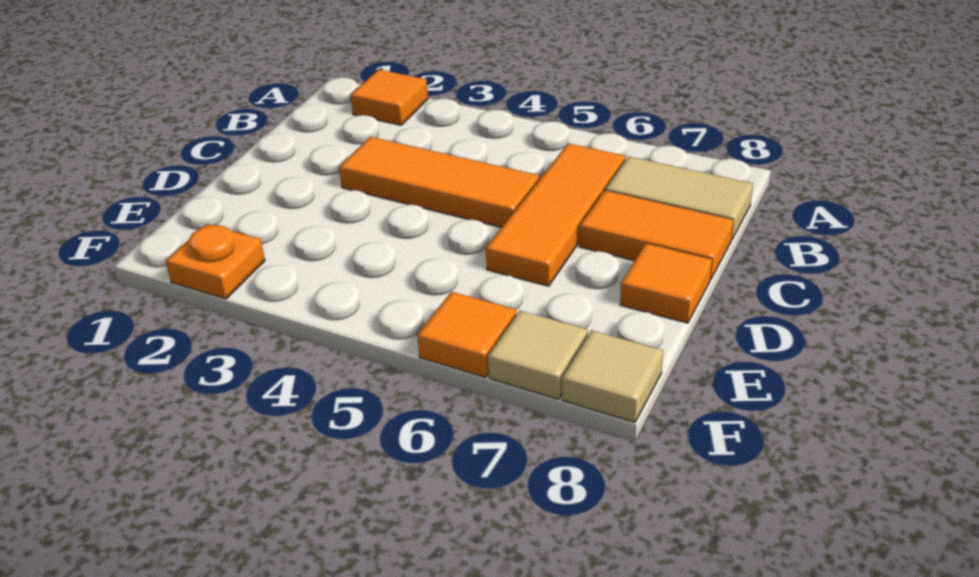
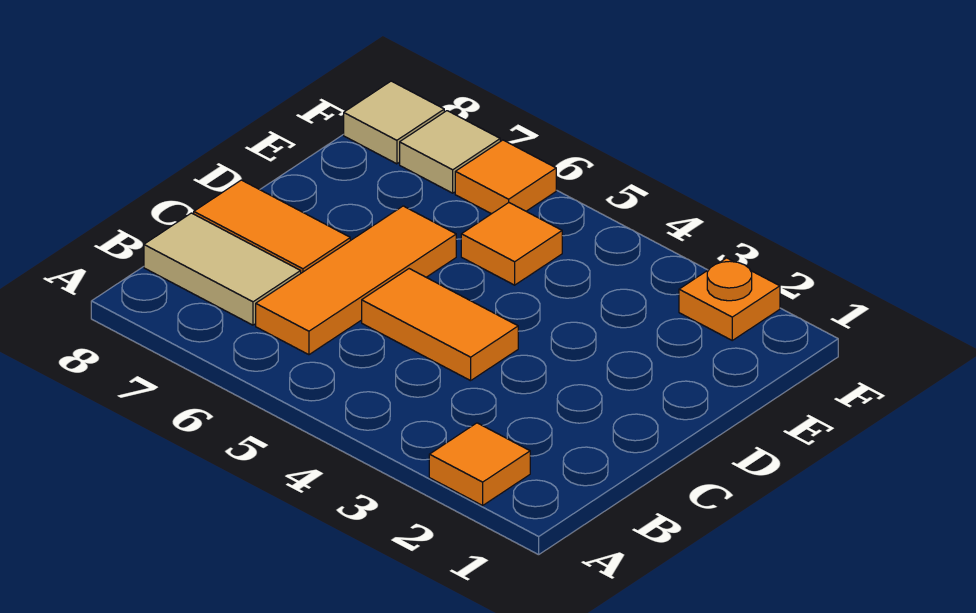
orange tile C3:C5 level 1 -> orange tile C4:C5 level 1
orange tile D8 level 1 -> orange tile E5 level 1

